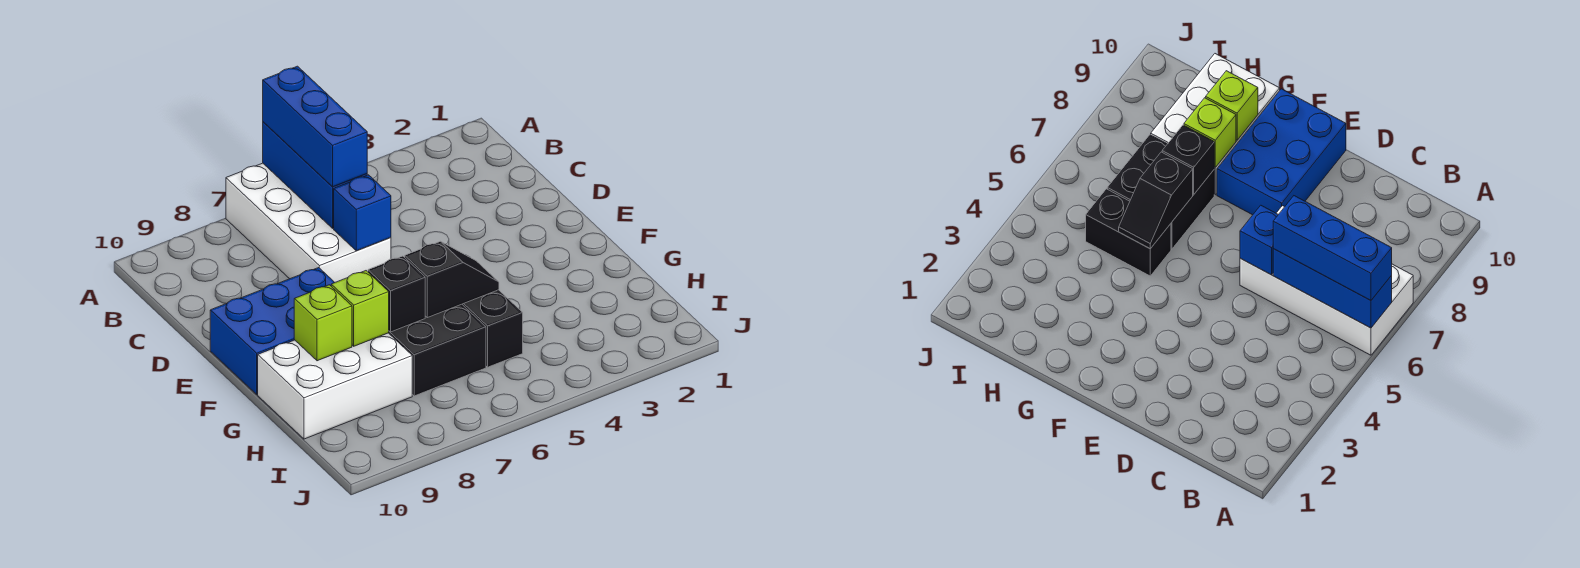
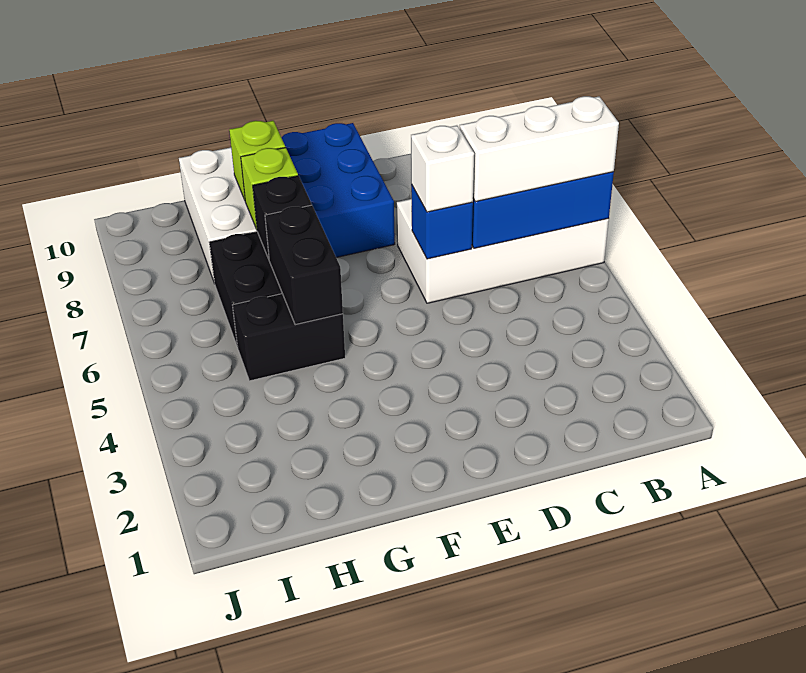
blue brick A6:C6 level 3 -> white brick A6:C6 level 3
none -> white brick D6 level 3
black slope G5:G6 level 2 top 6 -> black brick G5:G6 level 2

